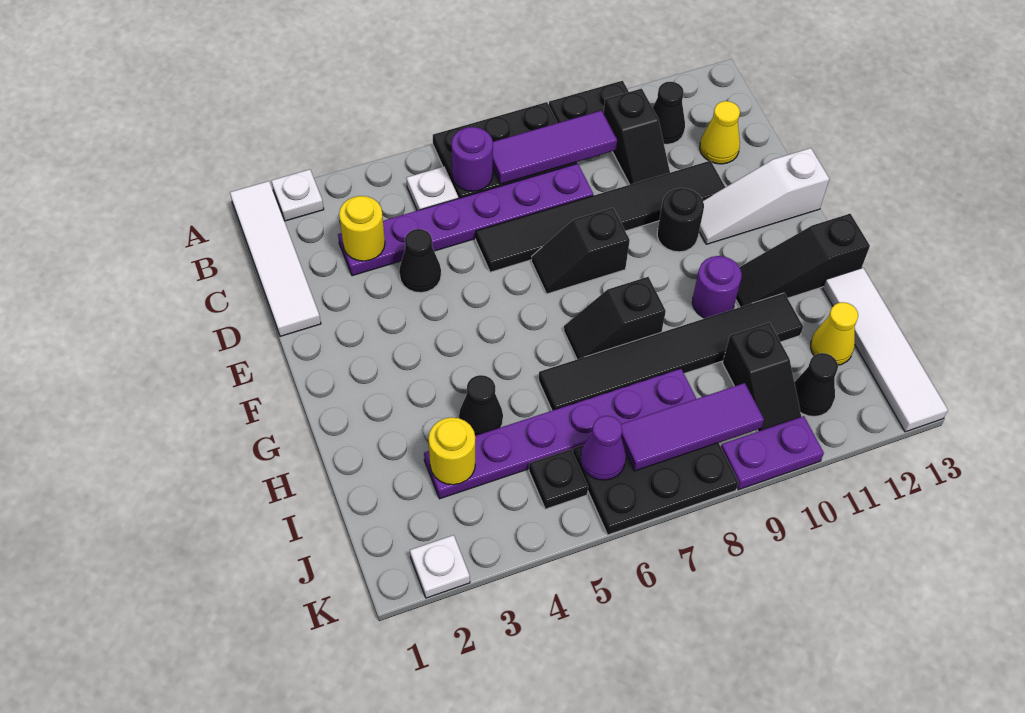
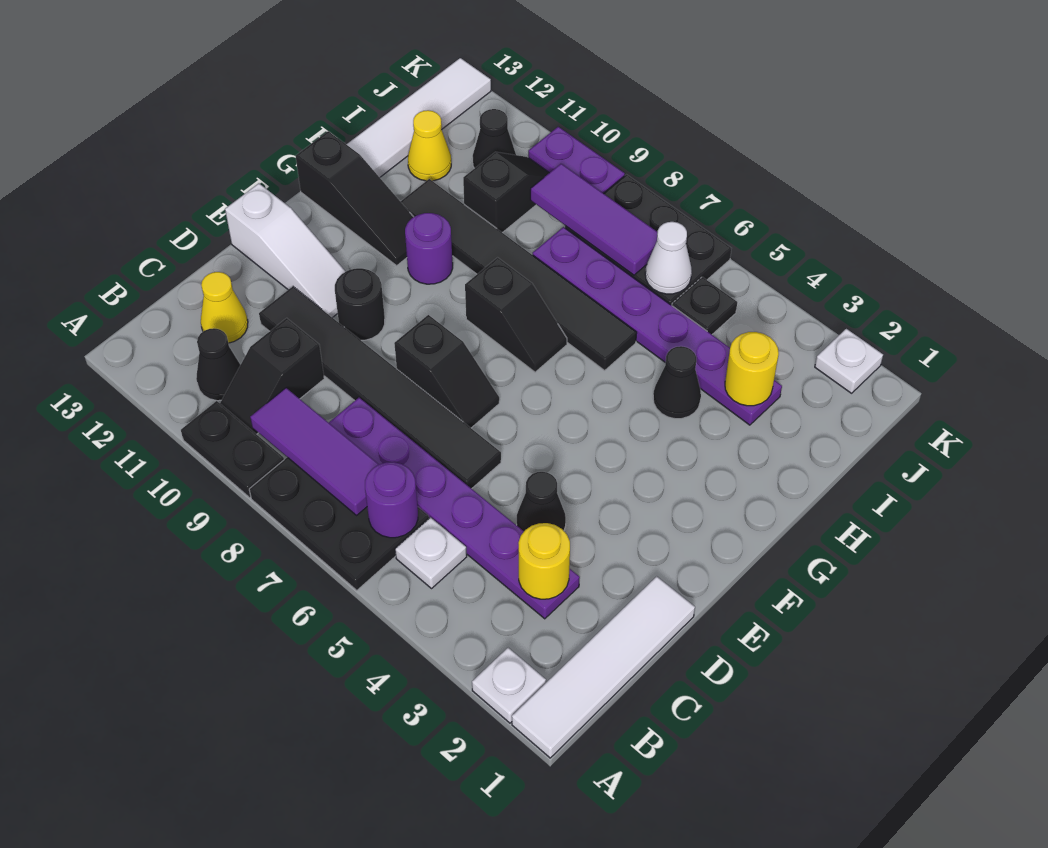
black slope B10:C10 level 1 top B -> black slope B10:C10 level 1 top C
purple cone J6 level 2 -> white cone J6 level 2

